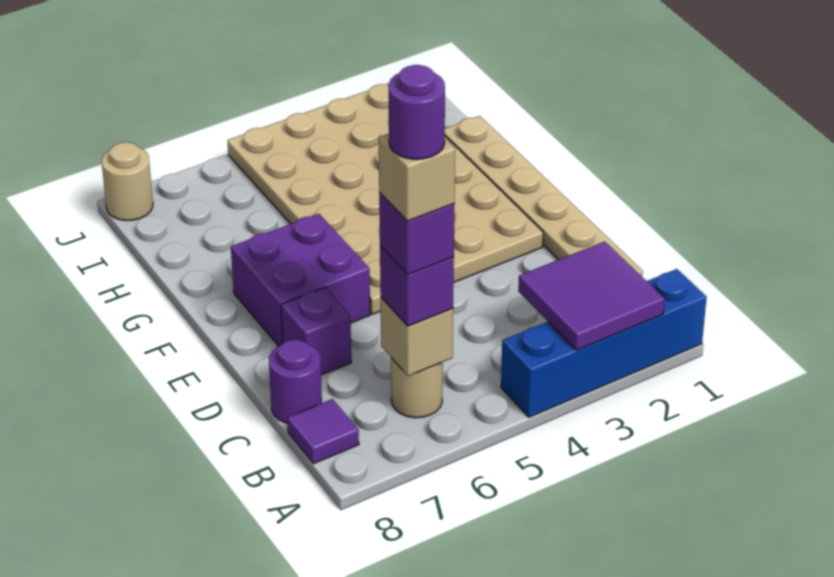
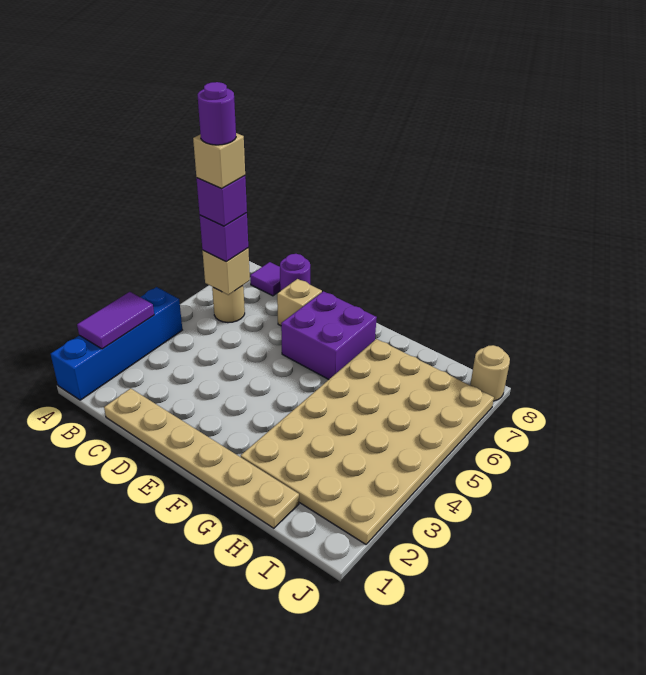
purple tile A2:B3 level 2 -> purple tile A2:A3 level 2
purple brick D7 level 1 -> tan brick D7 level 1
tan plate E2:J5 level 1 -> tan plate G2:J7 level 1

